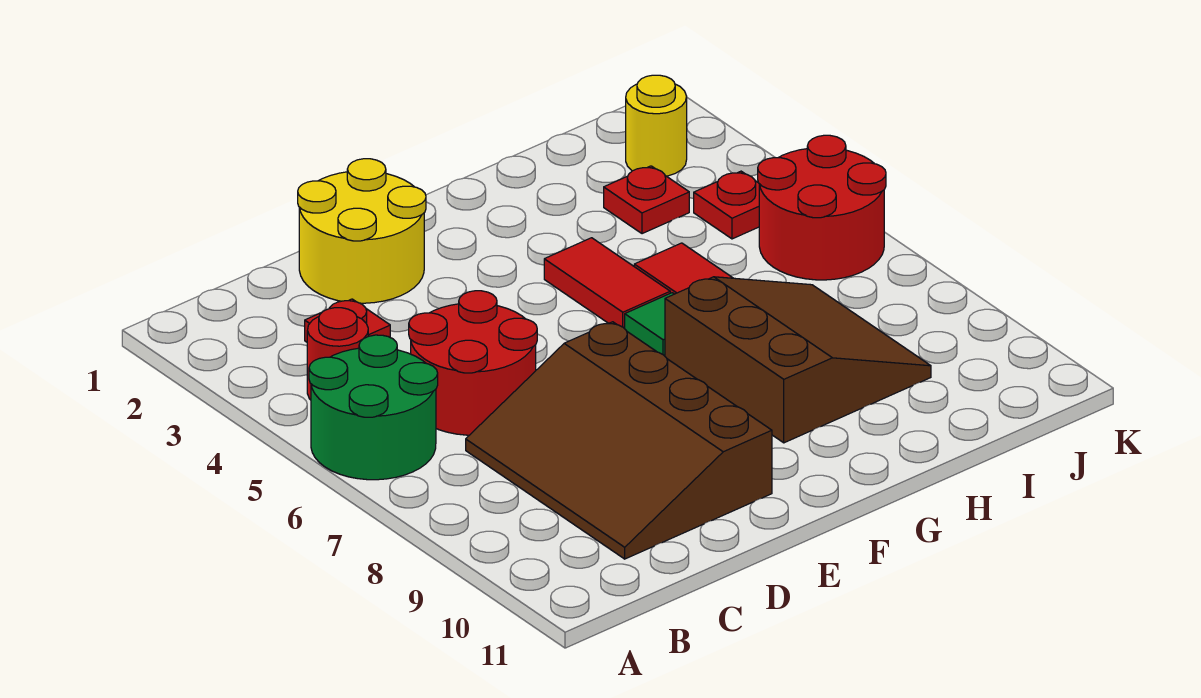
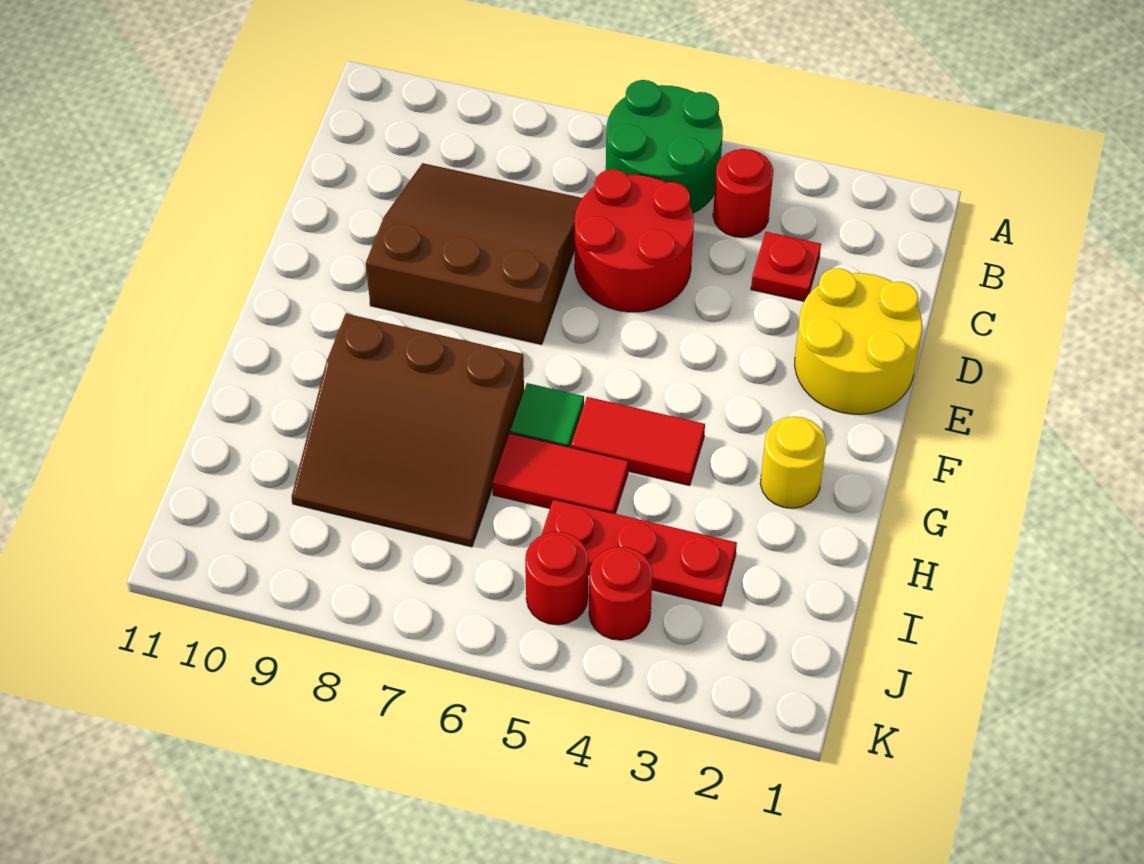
brown slope C7:E10 level 1 top E -> brown slope C7:E9 level 1 top E
red plate I3 level 1 -> red plate I3:I5 level 1
yellow round brick J2 level 1 -> yellow round brick G2 level 1
red plate J4 level 1 -> red round brick J4 level 1
red round brick J5:K6 level 1 -> red round brick J5 level 1

